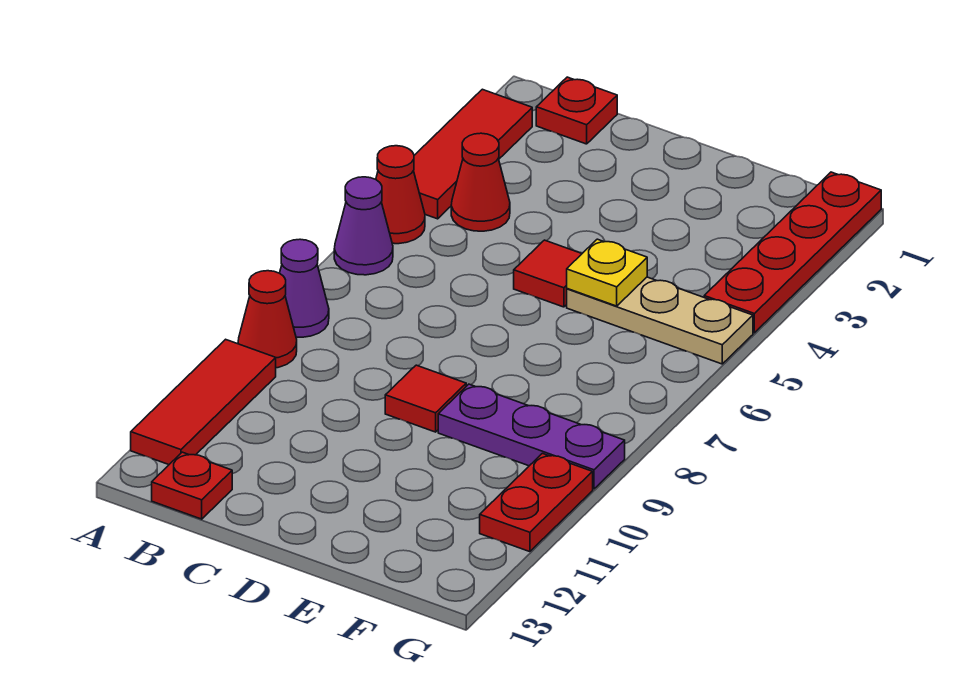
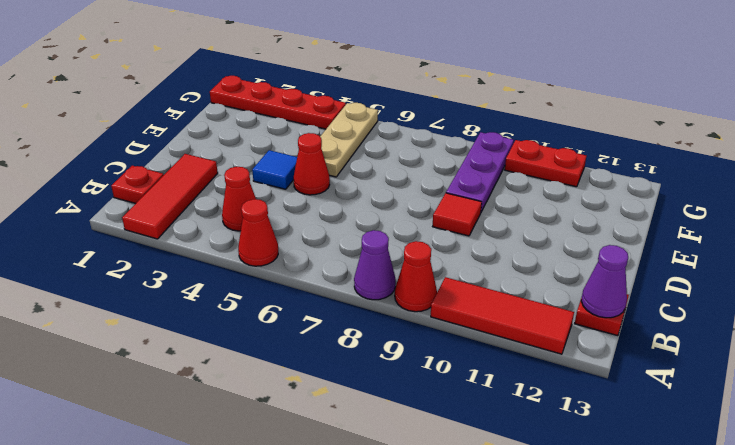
red tile A2:A4 level 1 -> red tile A2:C2 level 1
purple cone A6 level 1 -> purple cone B13 level 2
none -> blue tile D4 level 1
red tile D5 level 1 -> red cone D5 level 1
yellow plate E5 level 2 -> none

